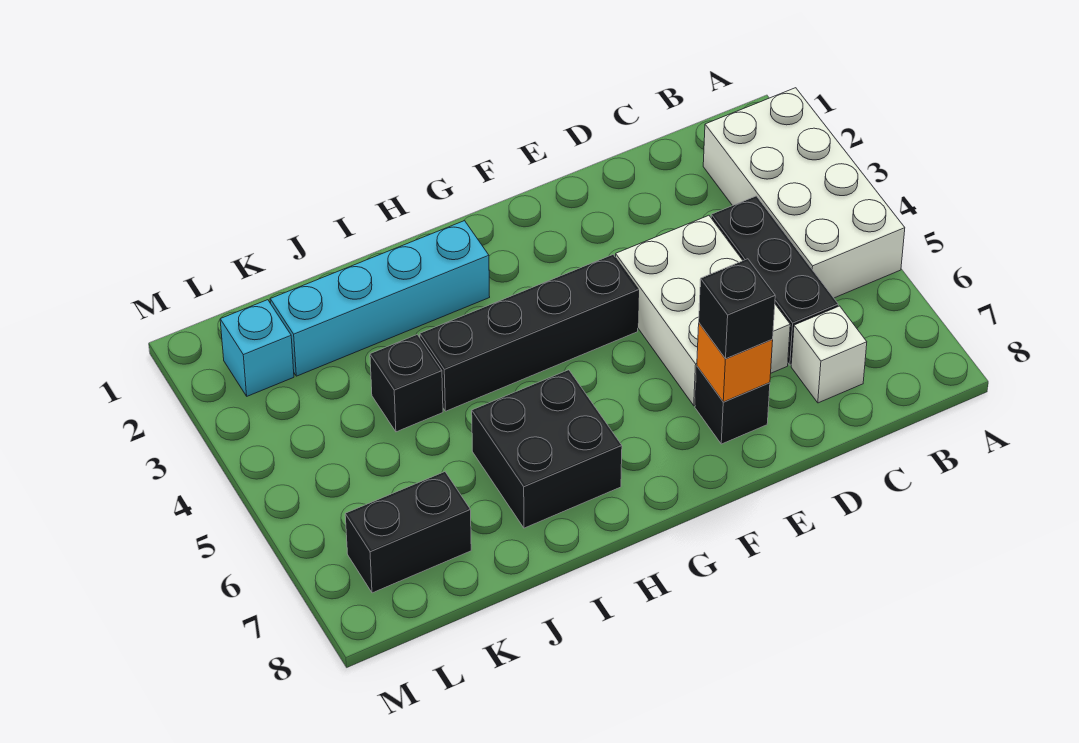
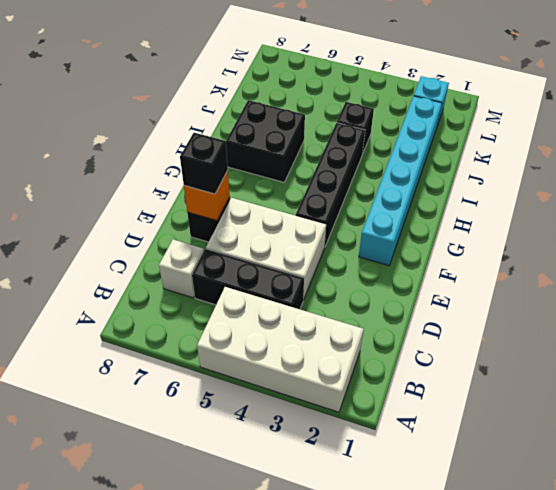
cyan brick H2:K2 level 1 -> cyan brick F2:K2 level 1
black brick K7:L7 level 1 -> none

